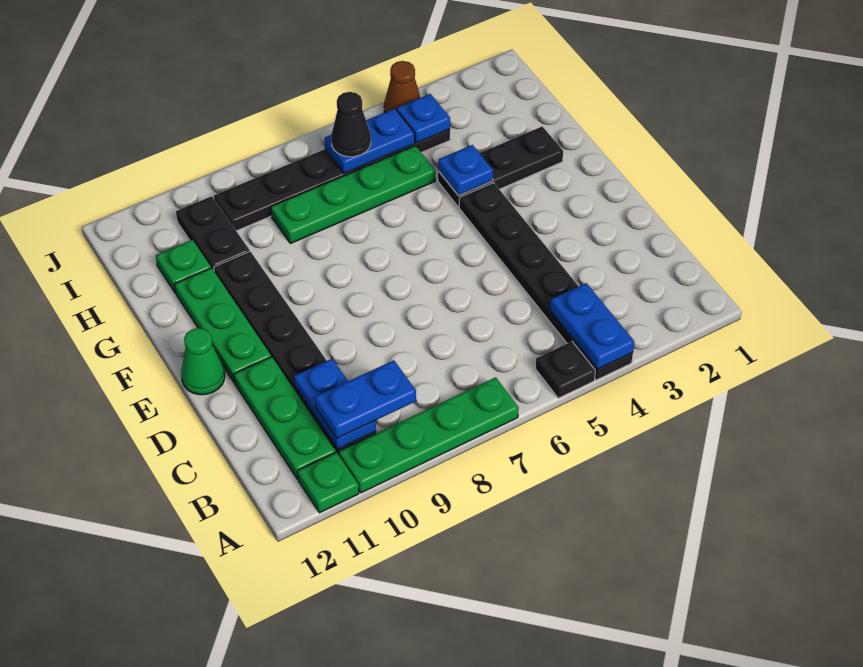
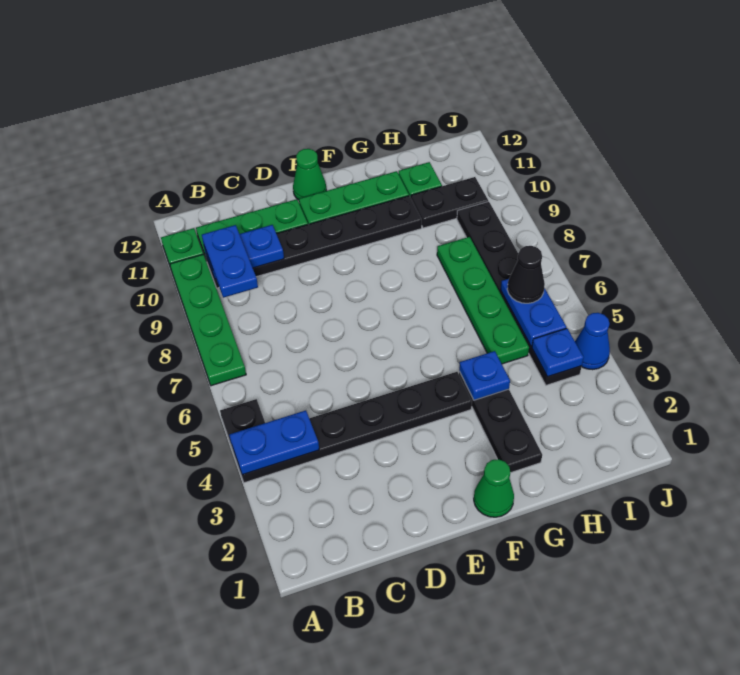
none -> green cone F1 level 1
brown cone J4 level 1 -> blue cone J4 level 1

